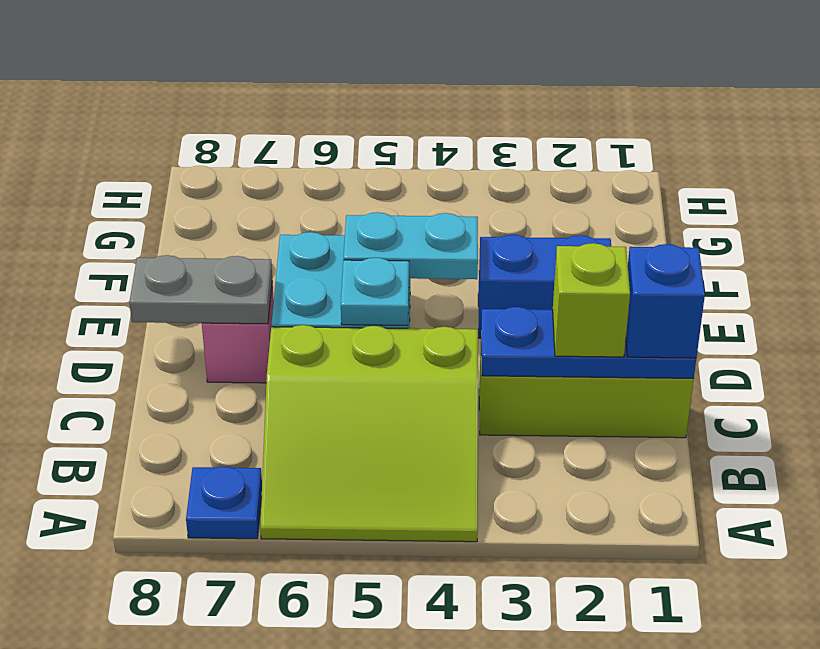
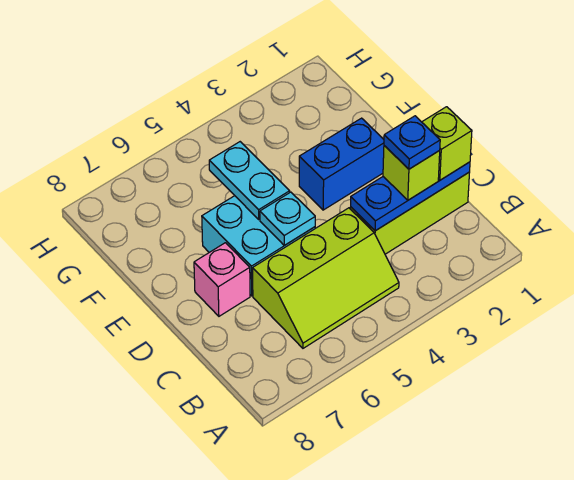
lime slope A4:C6 level 1 top C -> lime slope B4:C6 level 1 top C
blue plate A7 level 1 -> blue plate C2 level 4
blue brick C1 level 3 -> lime brick C1 level 3
grey plate D7:D8 level 2 -> none
cyan plate E4:E5 level 2 -> cyan plate E5:F5 level 2

